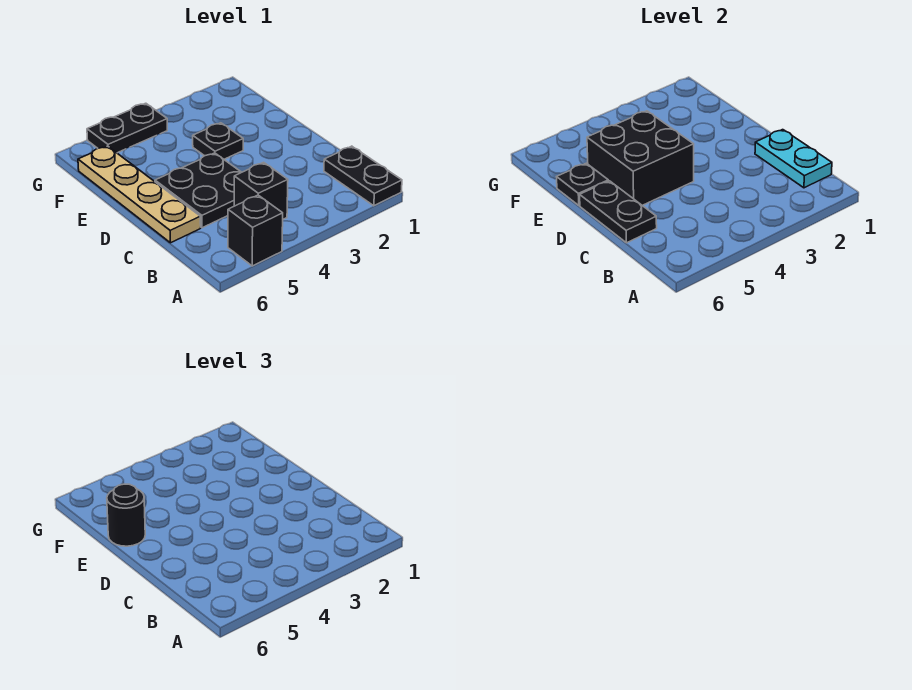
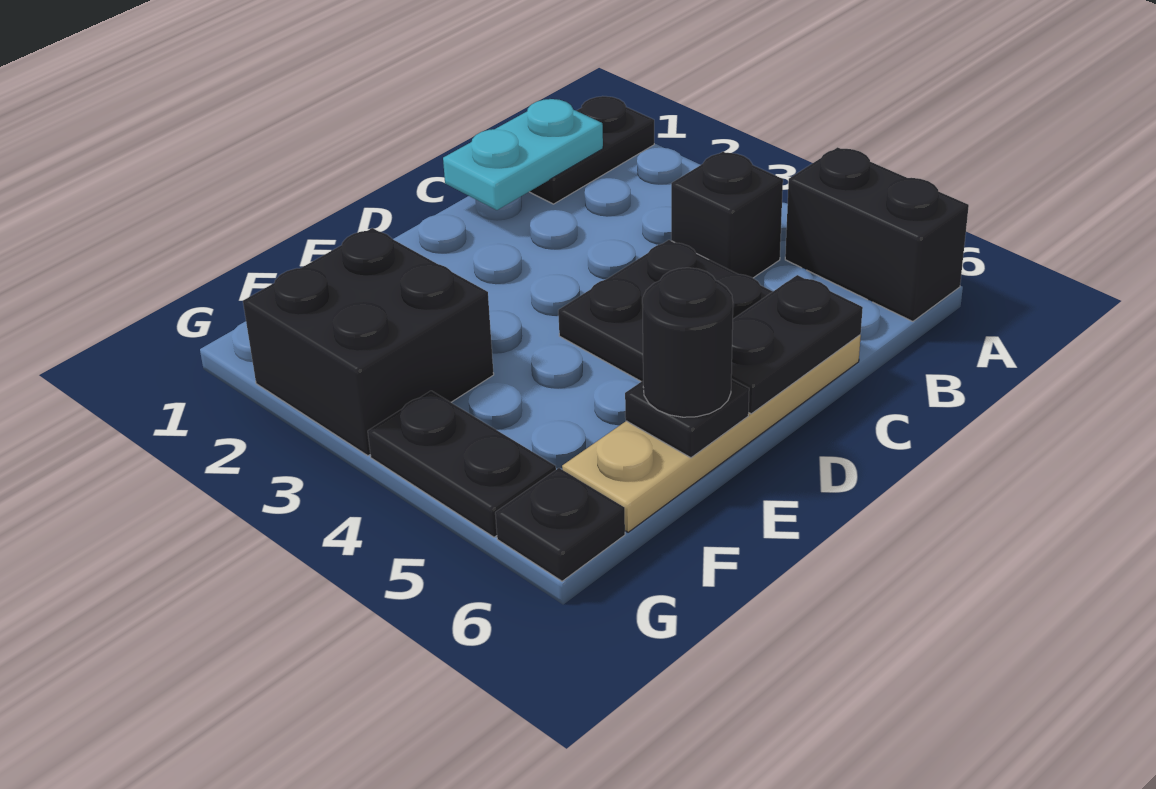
black brick A5 level 1 -> black brick A5:A6 level 1
black brick D4:E5 level 2 -> black brick F2:G3 level 1
black plate E3 level 1 -> black plate G6 level 1

